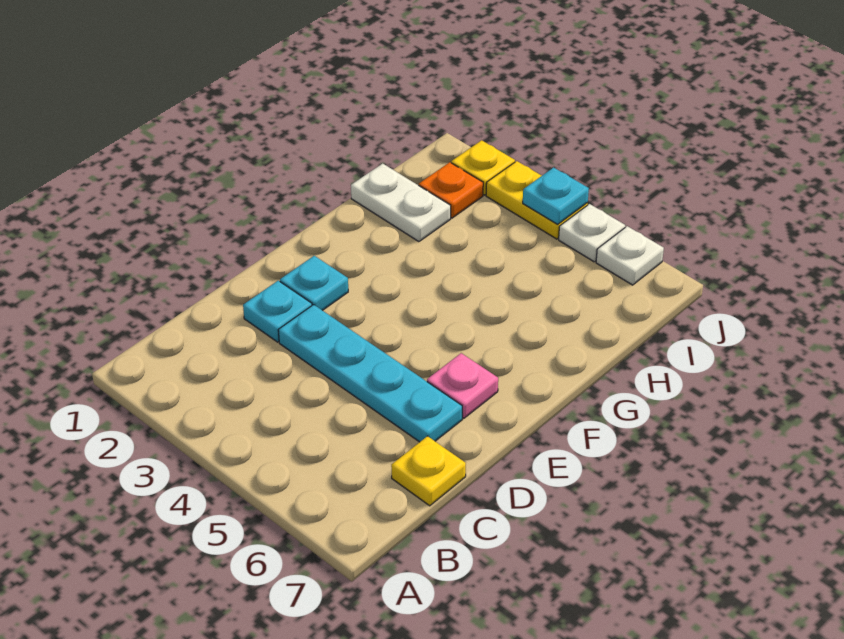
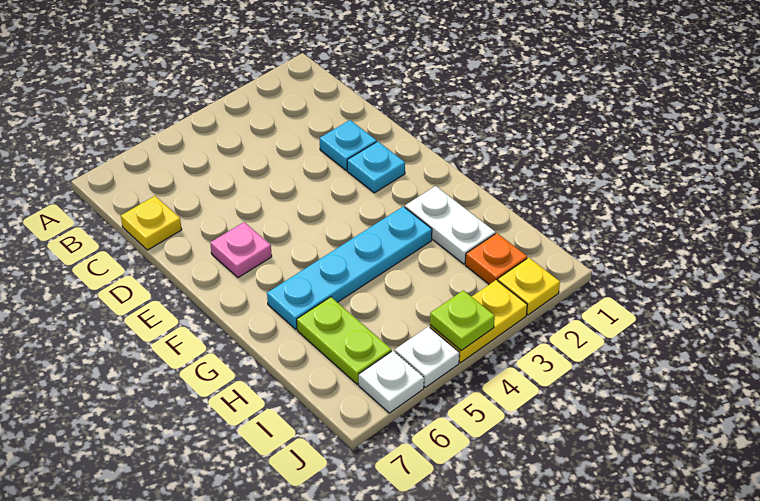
cyan plate D3:D6 level 1 -> cyan plate G3:G6 level 1
white plate H1:H2 level 1 -> white plate G2:H2 level 1
none -> lime plate H6:I6 level 1
cyan plate J4 level 2 -> lime plate J4 level 2

